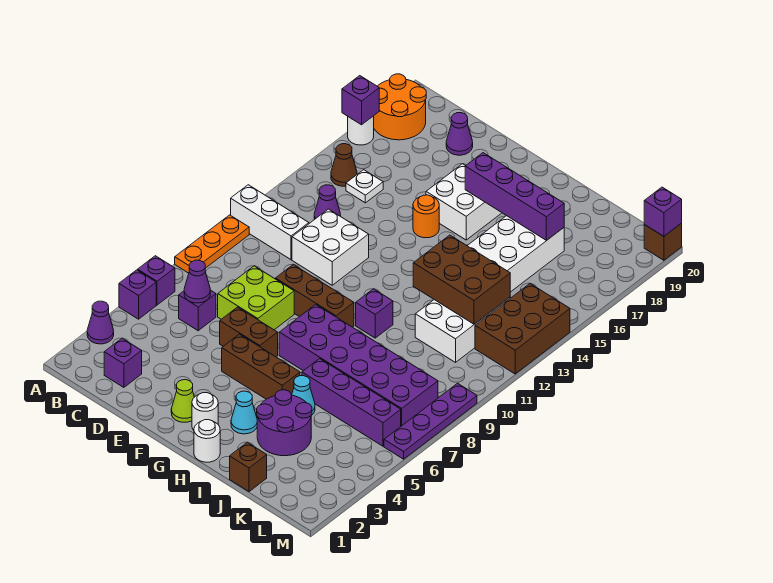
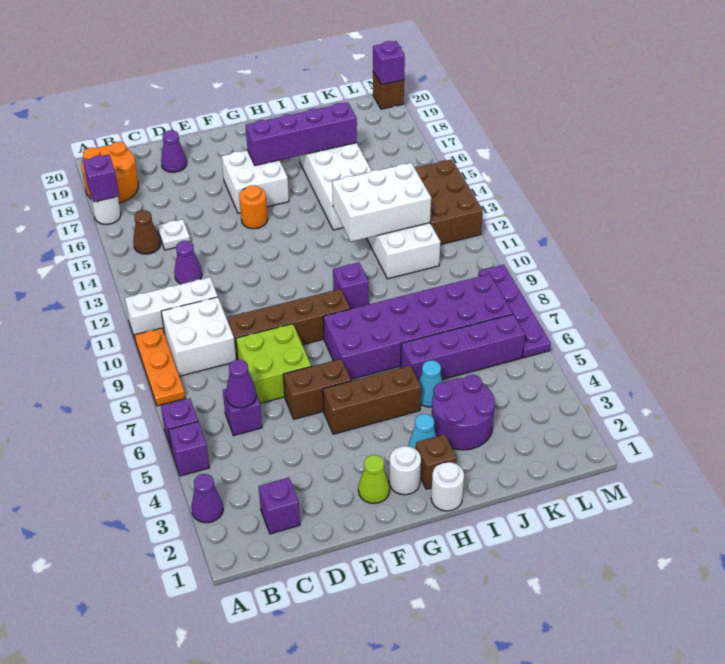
white brick D11:E12 level 1 -> white brick B9:C10 level 1
brown brick E9:G9 level 1 -> brown brick D9:G9 level 1
brown brick I12:K13 level 2 -> white brick I12:K13 level 2
brown brick J1 level 1 -> brown brick H2 level 1

